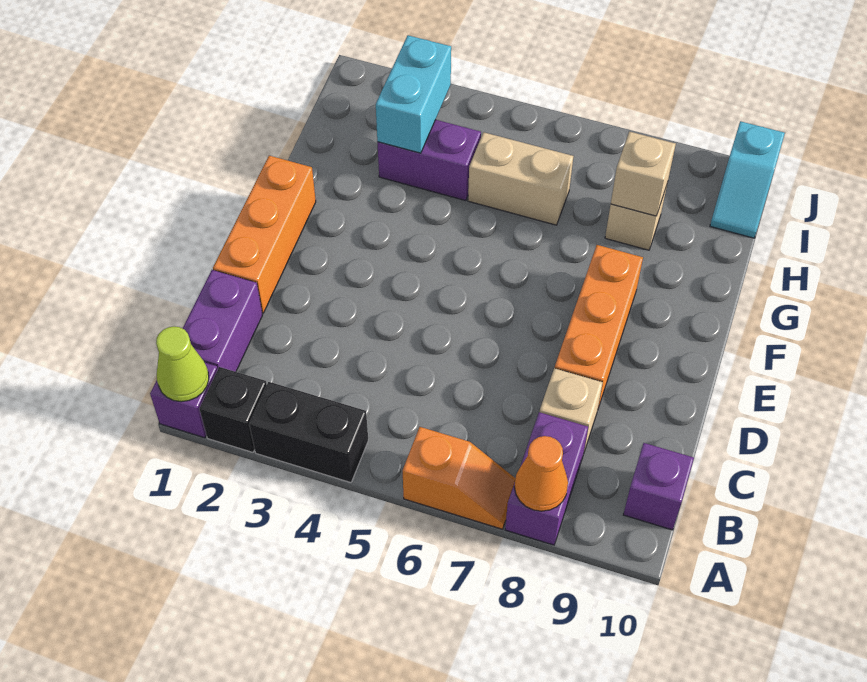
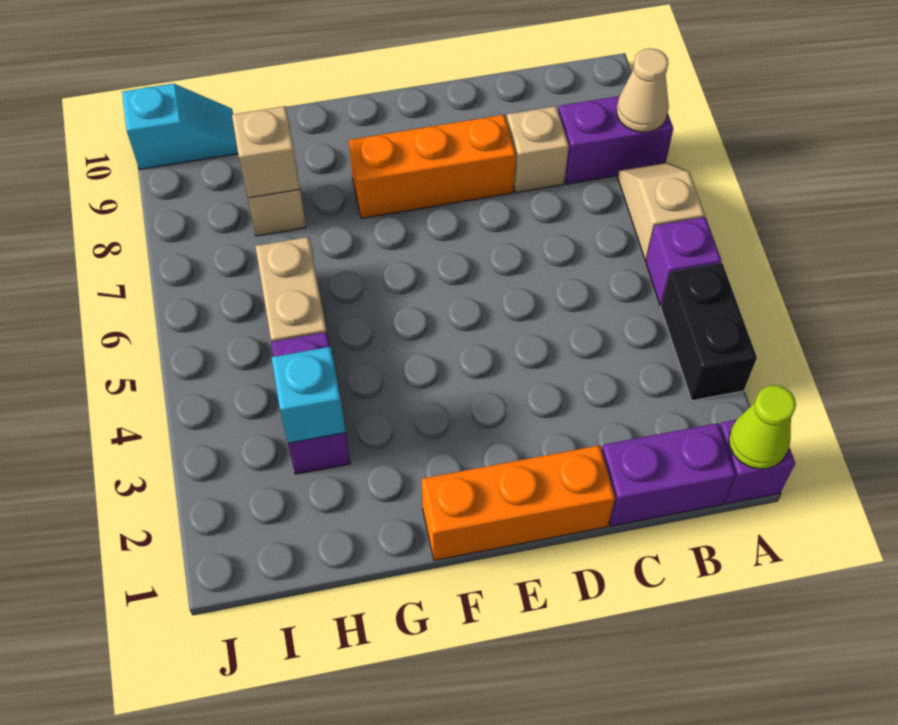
black brick A2 level 1 -> none
orange slope A6:A7 level 1 top 6 -> tan slope A6:A7 level 1 top 6
orange cone A8 level 2 -> tan cone A8 level 2
purple brick B10 level 1 -> purple brick A5 level 1
cyan brick H3:I3 level 2 -> cyan brick H3 level 2

